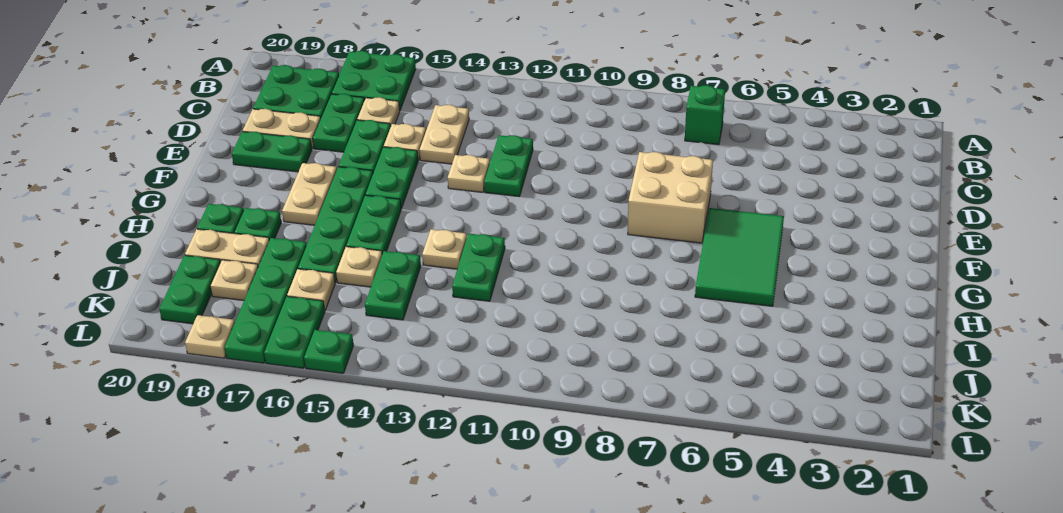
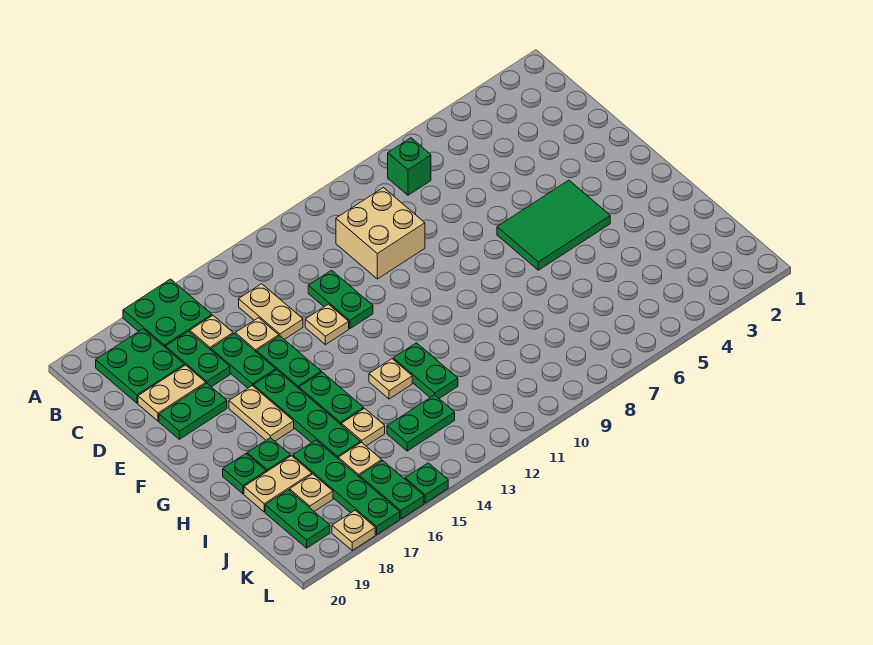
tan brick E7:F8 level 1 -> tan brick C9:D10 level 1
green tile F5:H6 level 1 -> green tile F4:G6 level 1
green plate I14:J14 level 1 -> green plate J13:J14 level 1

